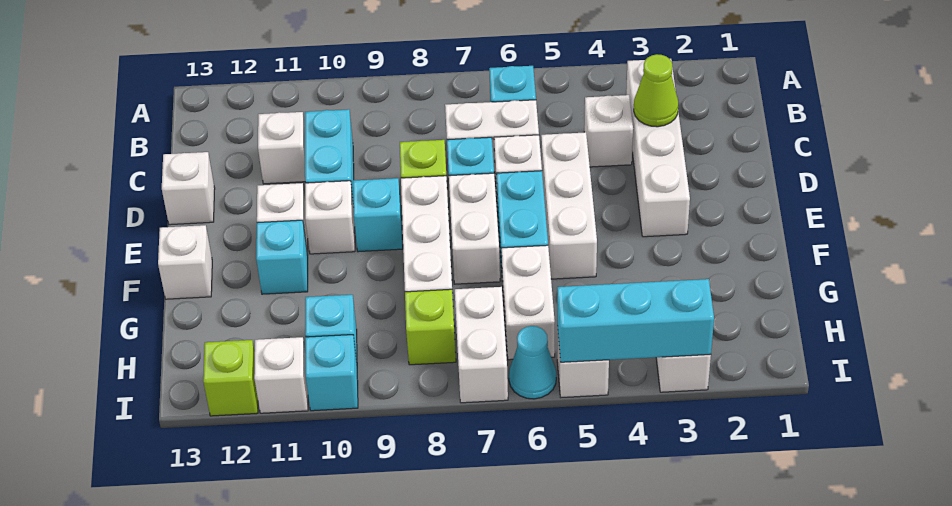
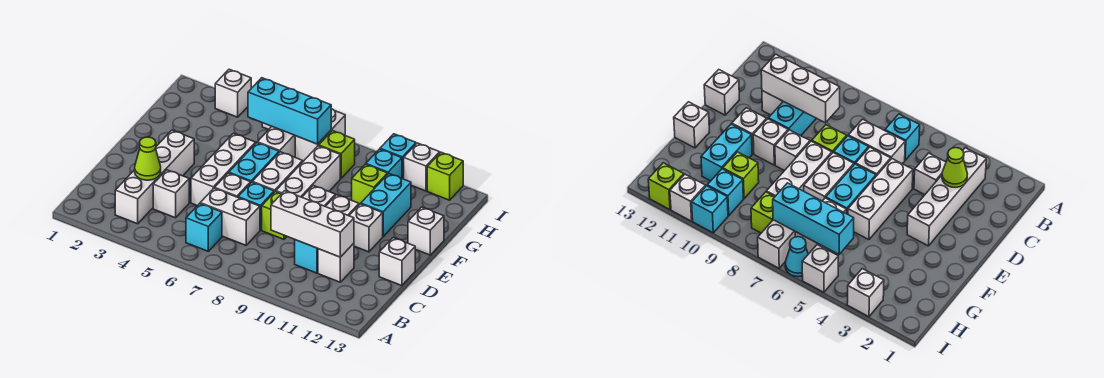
none -> white brick C9:C11 level 2
cyan brick E9 level 1 -> white brick E9 level 1
cyan brick F11 level 1 -> cyan brick F11:G11 level 1
none -> lime brick G10 level 1
cyan brick I3:I5 level 2 -> cyan brick H5:H7 level 2

